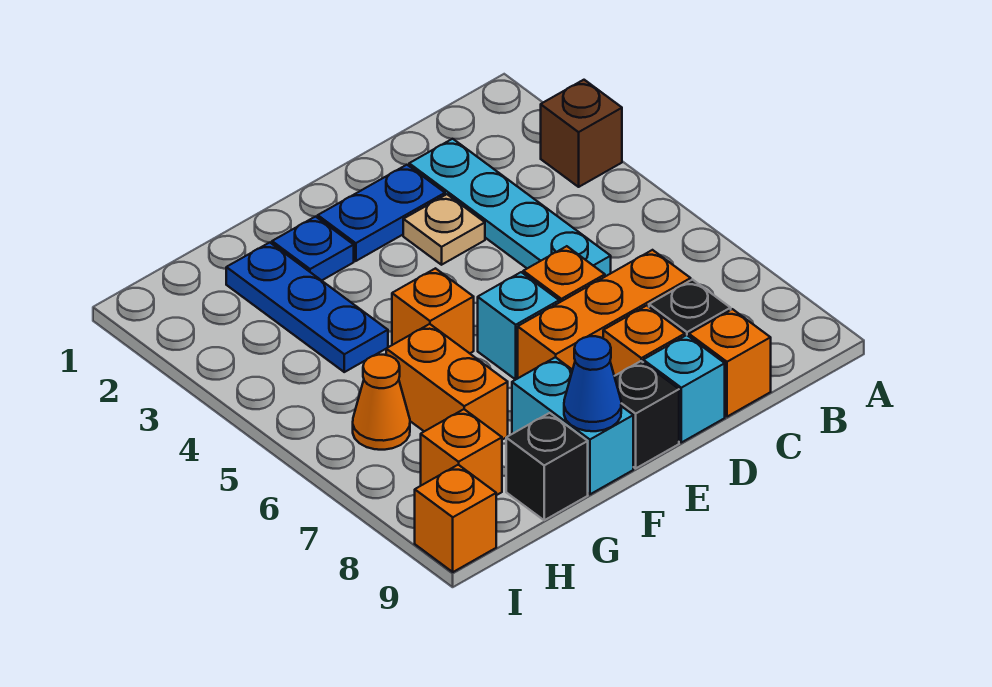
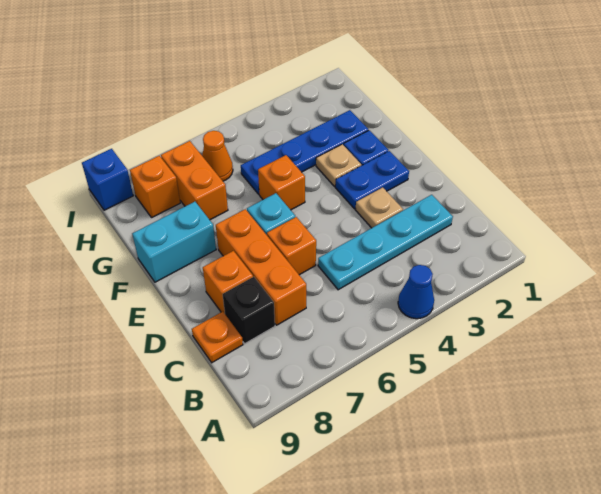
brown brick A3 level 1 -> none
orange brick C9 level 1 -> orange plate C9 level 1
blue plate D2:E2 level 1 -> blue plate E2:E3 level 1
cyan brick D9 level 1 -> none
black brick E9 level 1 -> none
none -> tan plate F3 level 1
blue cone F9 level 2 -> blue cone A4 level 1
blue plate G2:G4 level 1 -> blue plate G2:G5 level 1
orange brick G6:G7 level 1 -> orange brick G7:H7 level 1
black brick G9 level 1 -> none
orange brick I9 level 1 -> blue brick I9 level 1

